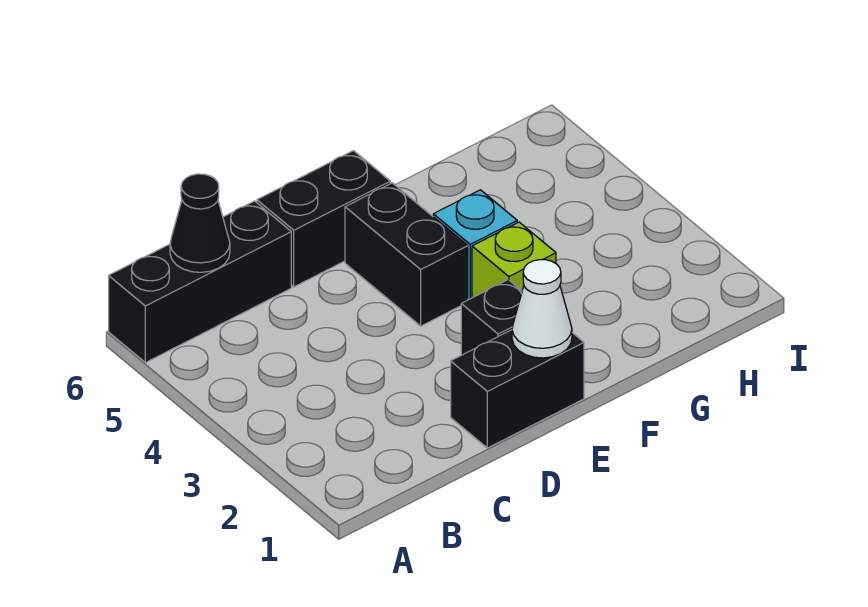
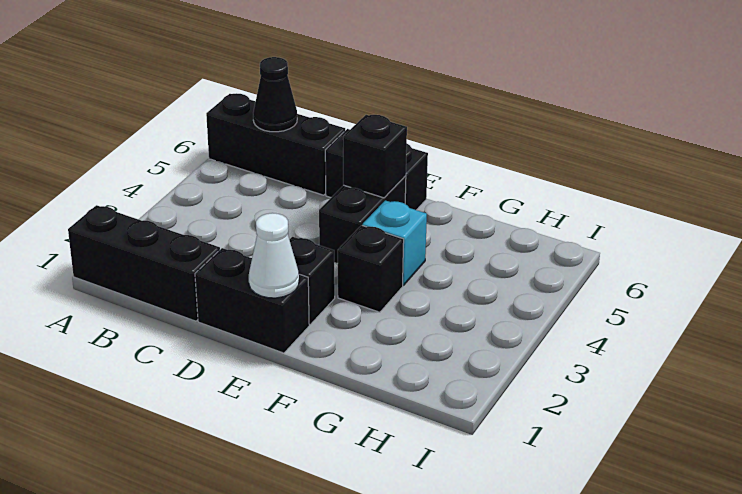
none -> black brick A1:C1 level 1
none -> black brick E5 level 2
lime brick F3 level 1 -> black brick F3 level 1

